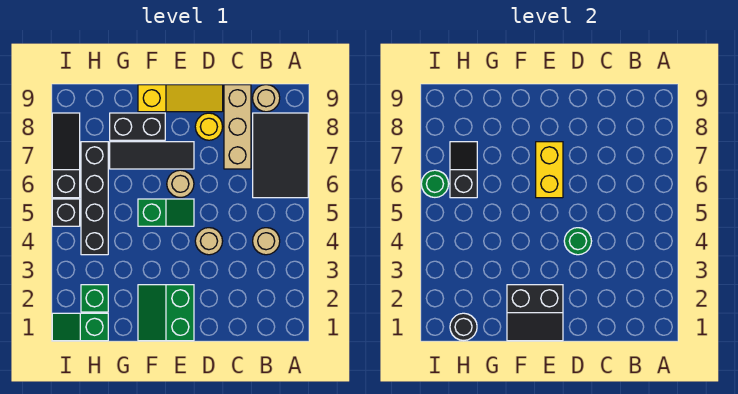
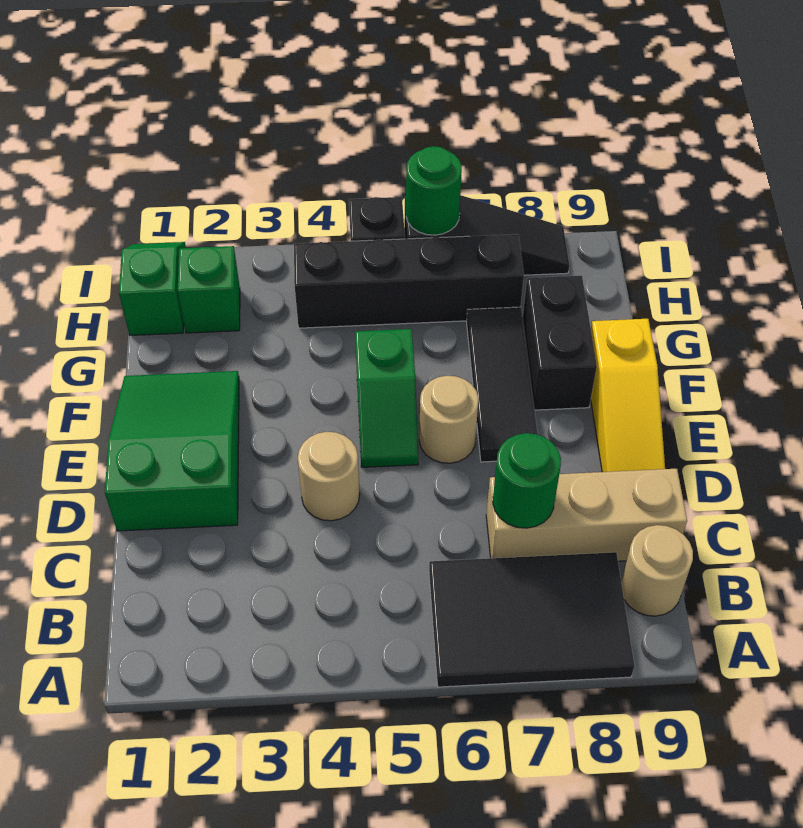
tan round brick B4 level 1 -> none
green round brick D4 level 2 -> green round brick C7 level 2
yellow round brick D8 level 1 -> none
green slope E1:F2 level 1 top E -> green slope D1:F2 level 1 top D
black slope E1:F2 level 2 top 2 -> none
yellow brick E6:E7 level 2 -> none
black round brick H1 level 2 -> none
black slope H6:H7 level 2 top 6 -> none

